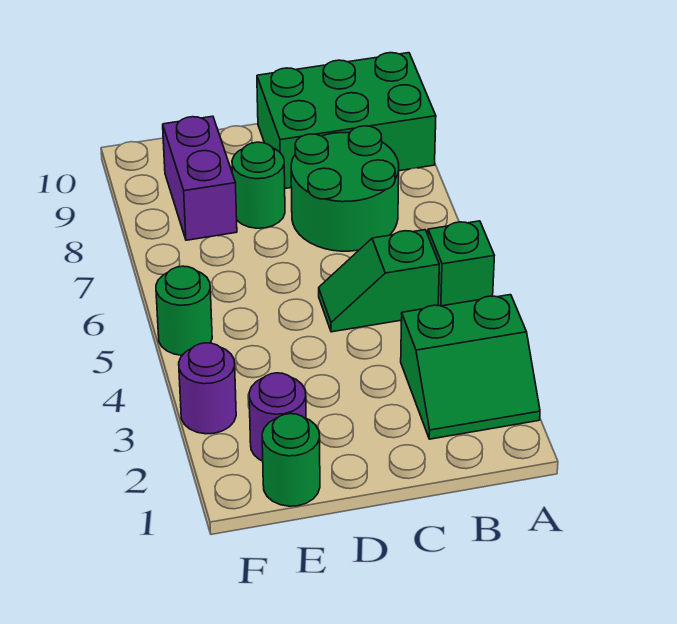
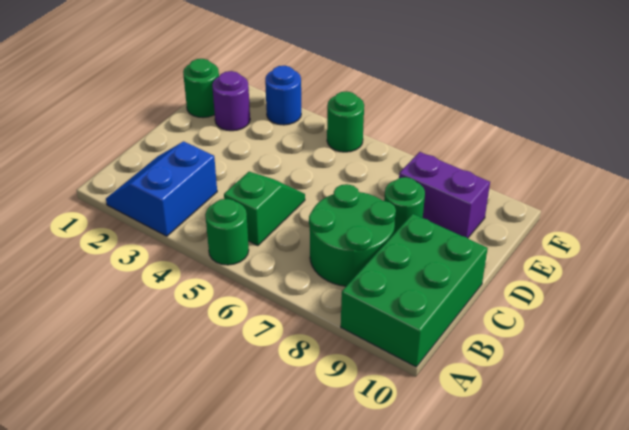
green slope A2:B3 level 1 top 3 -> blue slope A2:B3 level 1 top 3
green brick A5 level 1 -> green round brick A5 level 1
purple round brick F3 level 1 -> blue round brick F3 level 1

